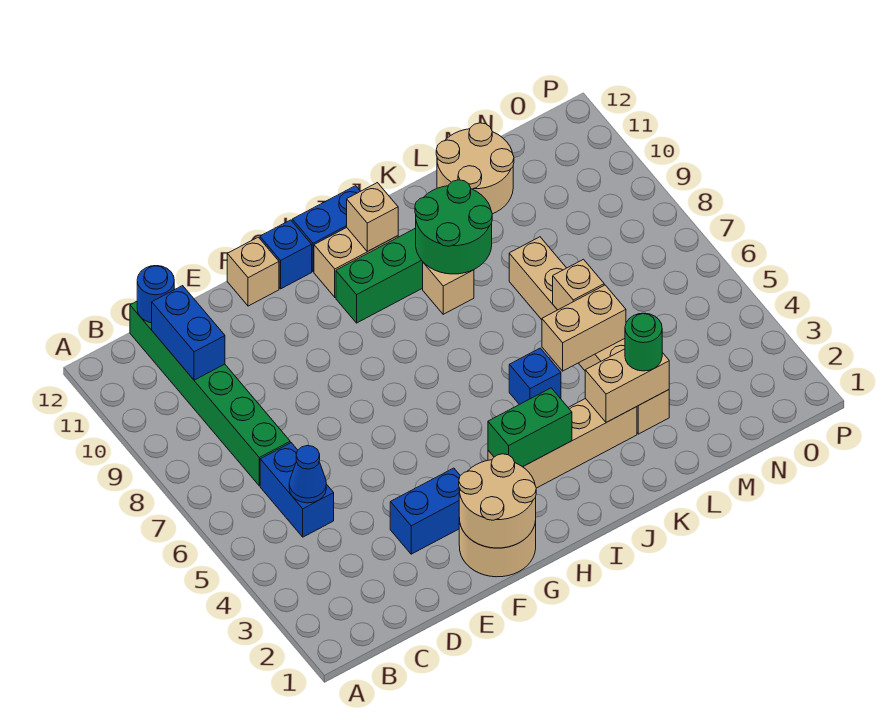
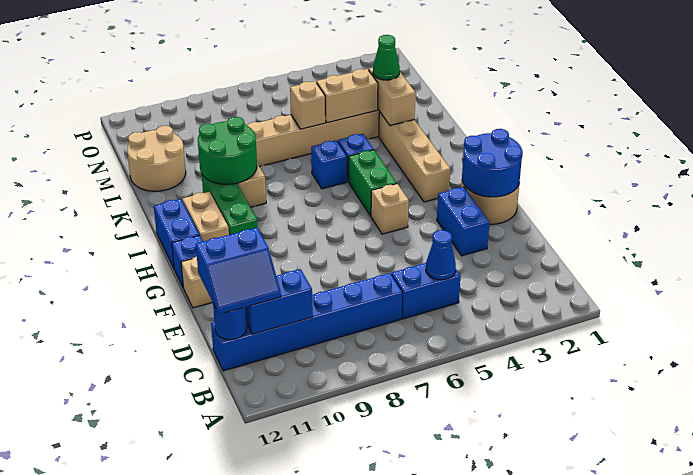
green brick C7:C12 level 1 -> blue brick C7:C12 level 1
none -> blue slope C11:D12 level 3 top D
tan round brick F1:G2 level 2 -> blue round brick F1:G2 level 2
green brick H3:I3 level 2 -> green brick H5:I5 level 1
tan brick I11 level 2 -> tan brick G5 level 1
none -> blue brick J6 level 1
tan brick K5:L5 level 2 -> tan brick L4:L5 level 2
green round brick L3 level 3 -> green cone L3 level 3

